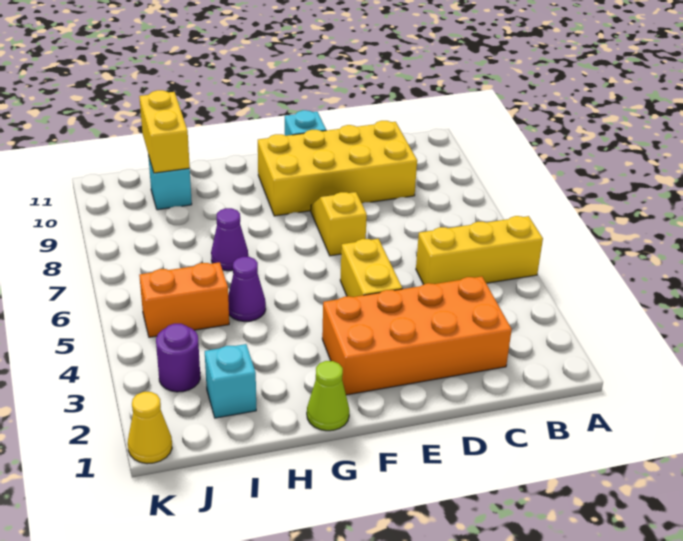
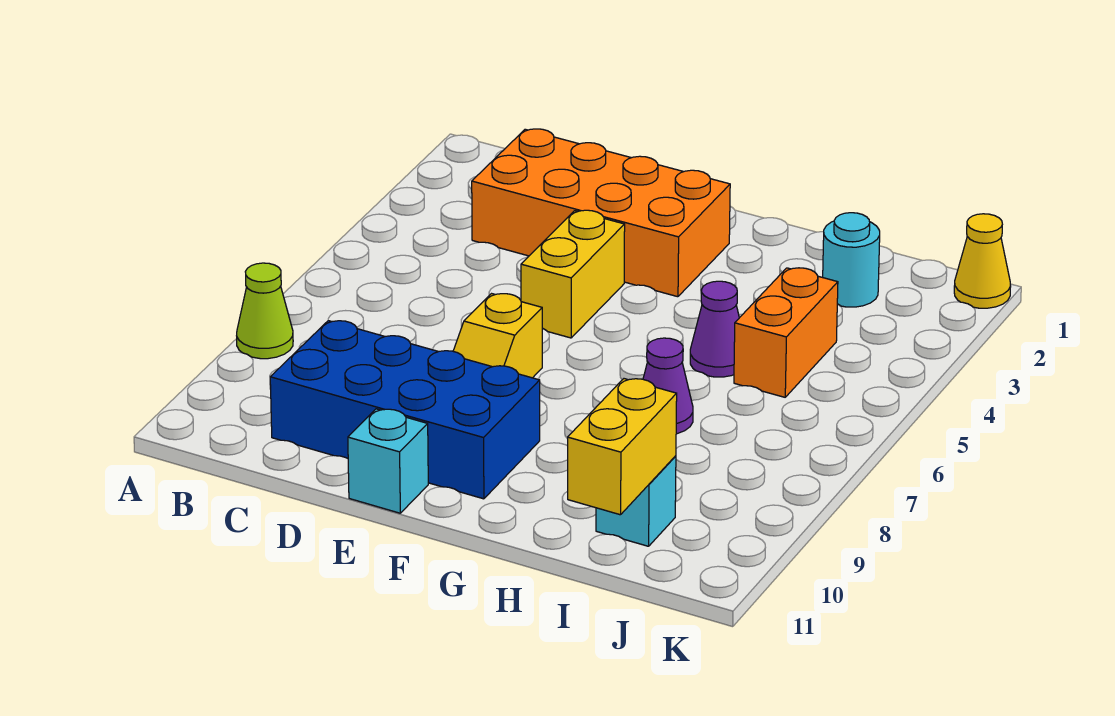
yellow brick A5:C5 level 1 -> none
yellow brick C9:F10 level 1 -> blue brick C9:F10 level 1
lime cone G1 level 1 -> lime cone A8 level 1
cyan brick I2 level 1 -> cyan round brick I2 level 1
orange brick I5:J5 level 1 -> orange brick I4:I5 level 1
purple round brick J3 level 1 -> none

